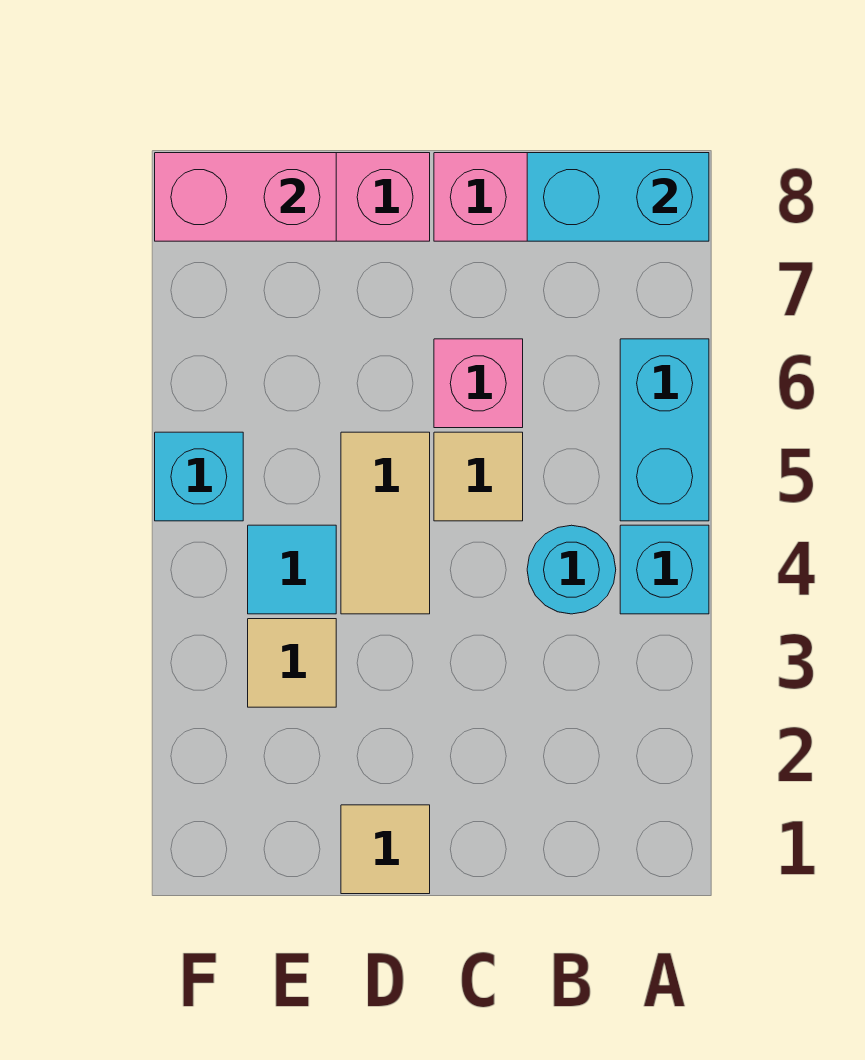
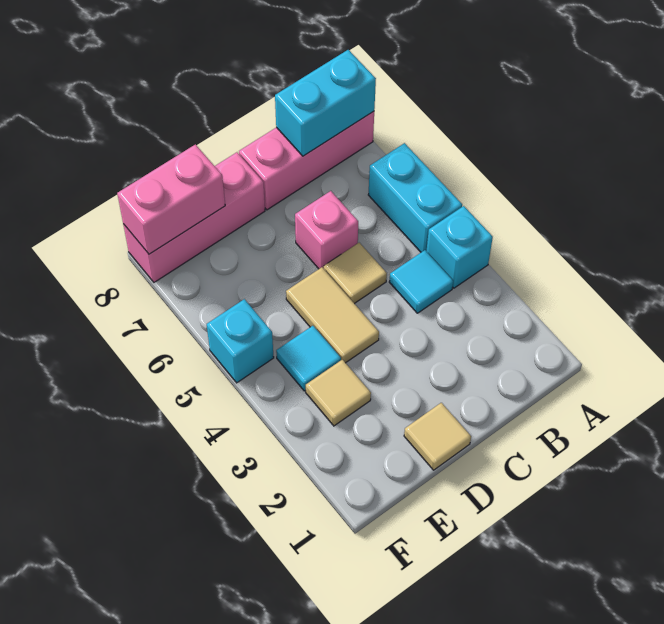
cyan round brick B4 level 1 -> cyan tile B4 level 1

